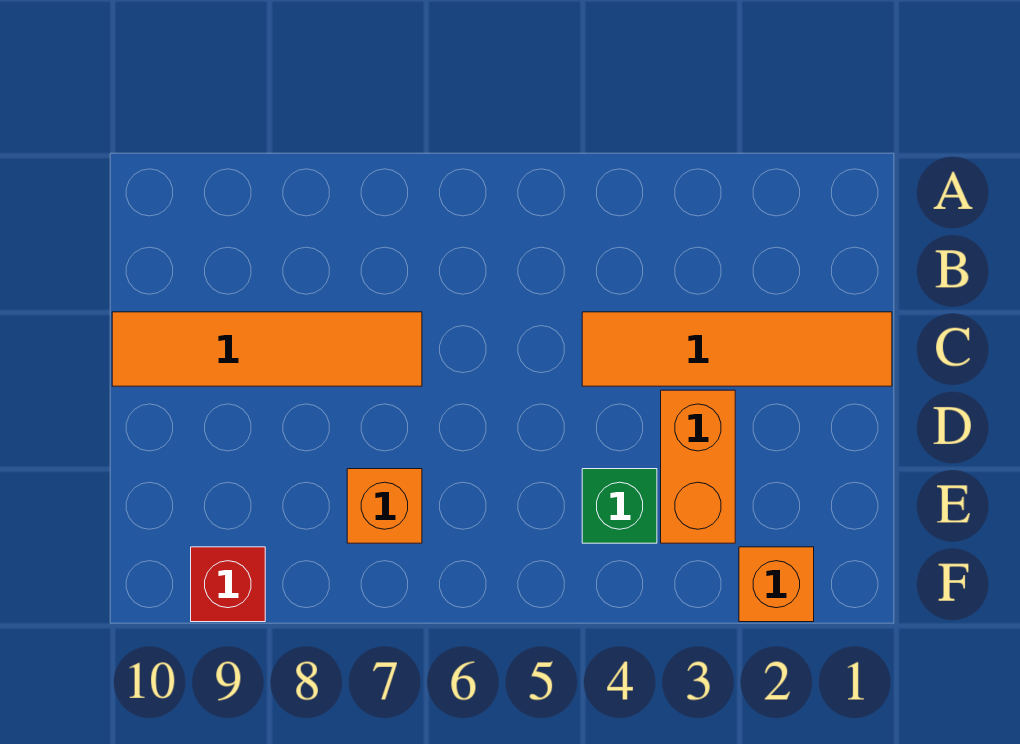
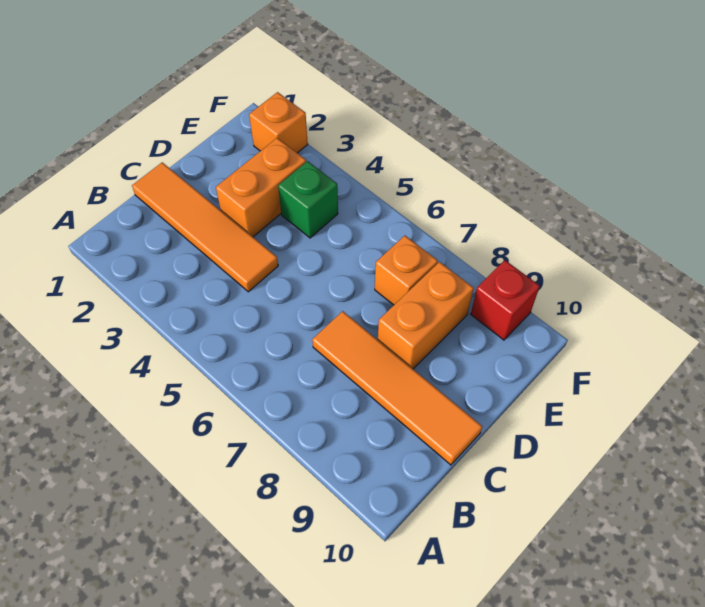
none -> orange brick D8:E8 level 1

